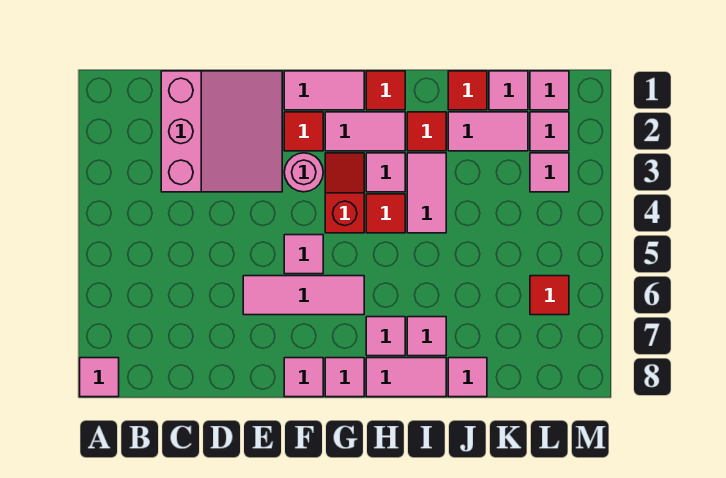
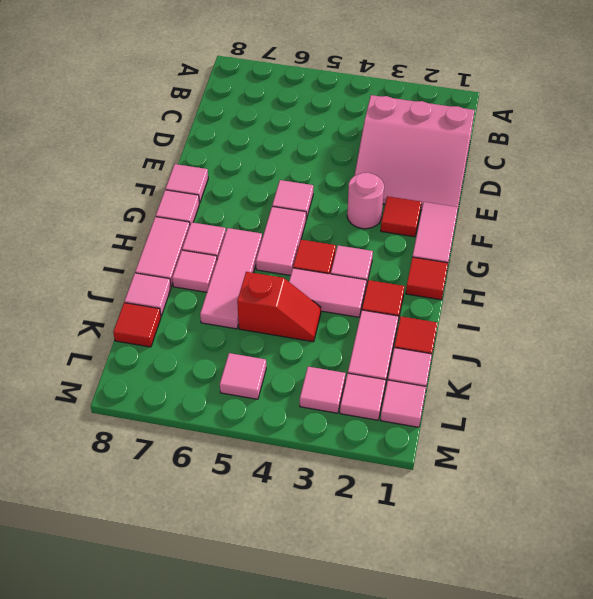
pink tile A8 level 1 -> pink tile L5 level 1
pink tile E6:G6 level 1 -> pink tile H6:J6 level 1
pink tile G2:H2 level 1 -> pink tile G5:H5 level 1
red slope G3:G4 level 1 top 4 -> red slope J4:J5 level 1 top 5
red tile L6 level 1 -> red tile K8 level 1

